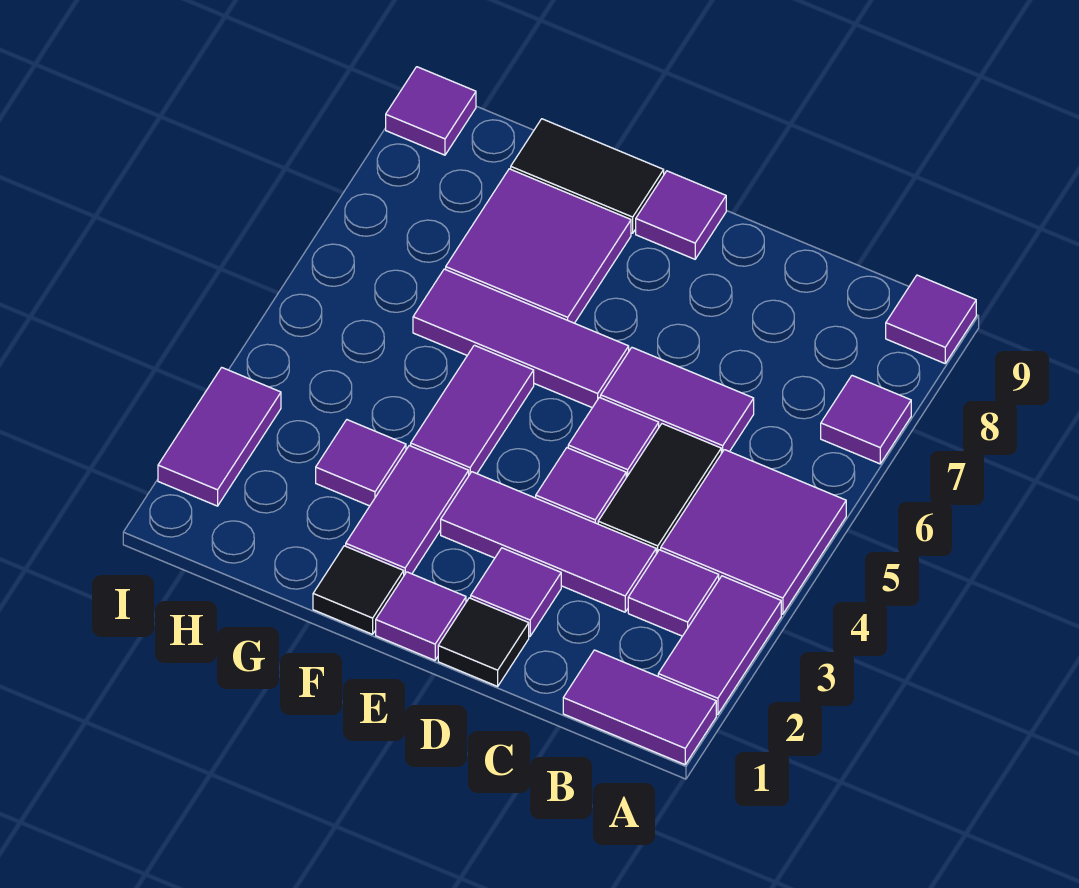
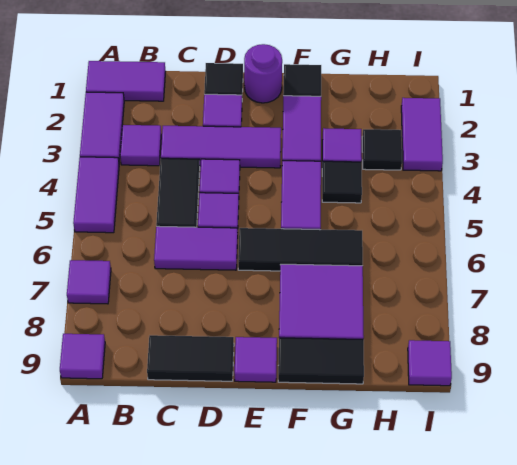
purple tile A4:B5 level 1 -> purple tile A4:A5 level 1
none -> black tile C9:D9 level 1
purple tile E1 level 1 -> purple round brick E1 level 1
purple tile E6:G6 level 1 -> black tile E6:G6 level 1
none -> black tile G4 level 1
none -> black tile H3 level 1

